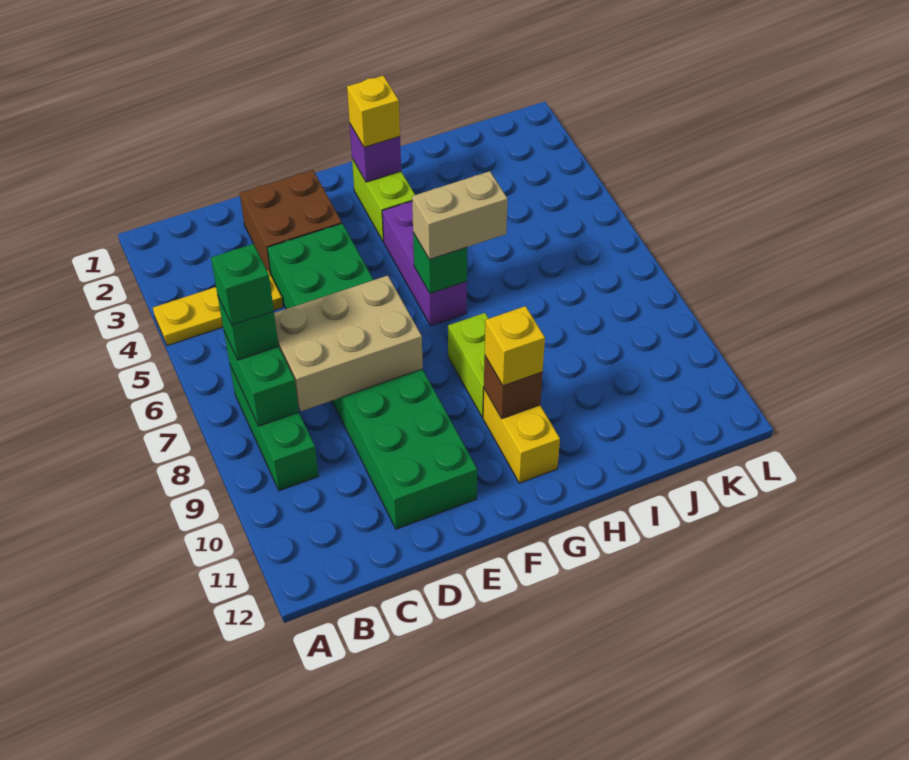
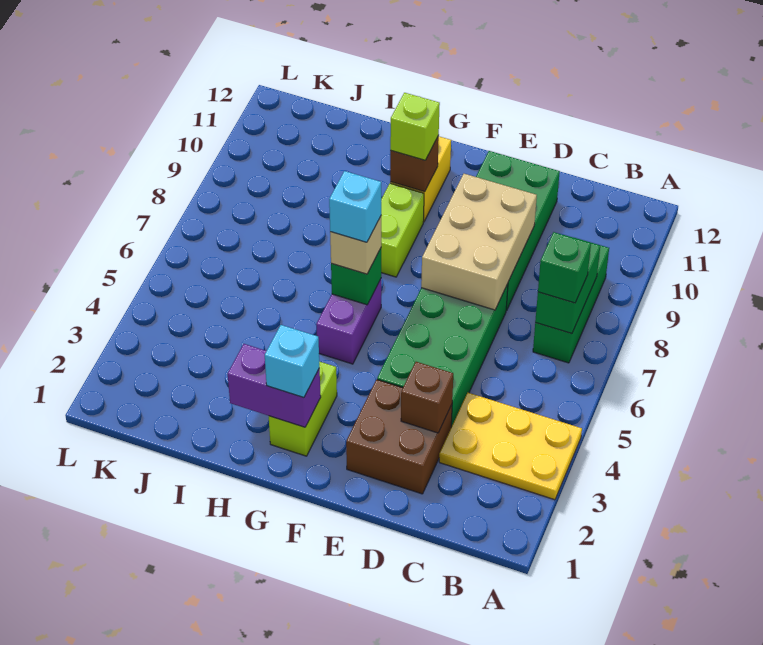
yellow plate A4:C4 level 1 -> yellow plate A3:C4 level 1
green brick B7 level 4 -> none
tan brick C7:E8 level 2 -> tan brick D7:E9 level 2
none -> brown brick D3 level 2
purple brick G2 level 2 -> purple brick G2:H2 level 2
yellow brick G2 level 3 -> cyan brick G2 level 3
purple brick G4:G6 level 1 -> purple brick G5:G6 level 1
tan brick G6:H6 level 3 -> tan brick G6 level 3
none -> cyan brick G6 level 4
yellow brick G10 level 3 -> lime brick G10 level 3

